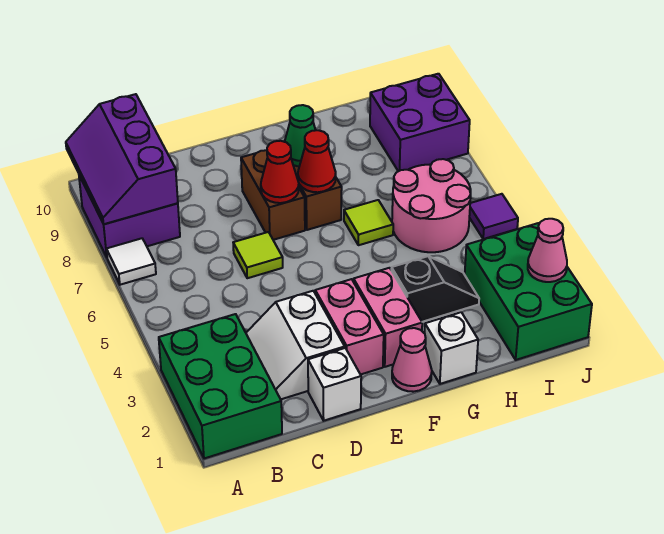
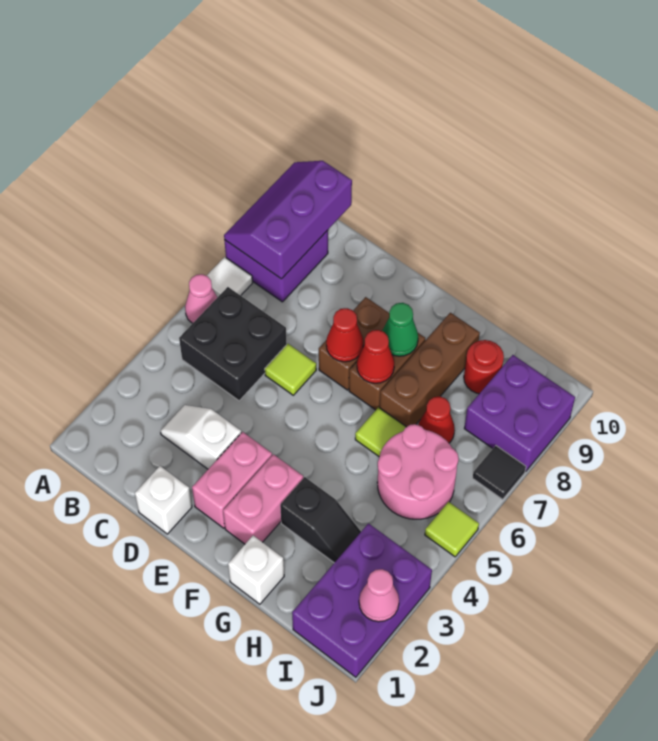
green brick A1:B3 level 1 -> none
none -> black brick B5:C6 level 1
white slope C2:D3 level 1 top D -> white slope C3:D3 level 1 top D
pink cone F1 level 1 -> pink cone A6 level 1
none -> brown brick G7:G9 level 1
none -> red cone H7 level 1
none -> red round brick H9 level 1
green brick I1:J3 level 1 -> purple brick I1:J3 level 1
purple tile J5 level 1 -> lime tile J5 level 1
none -> black tile J7 level 1

